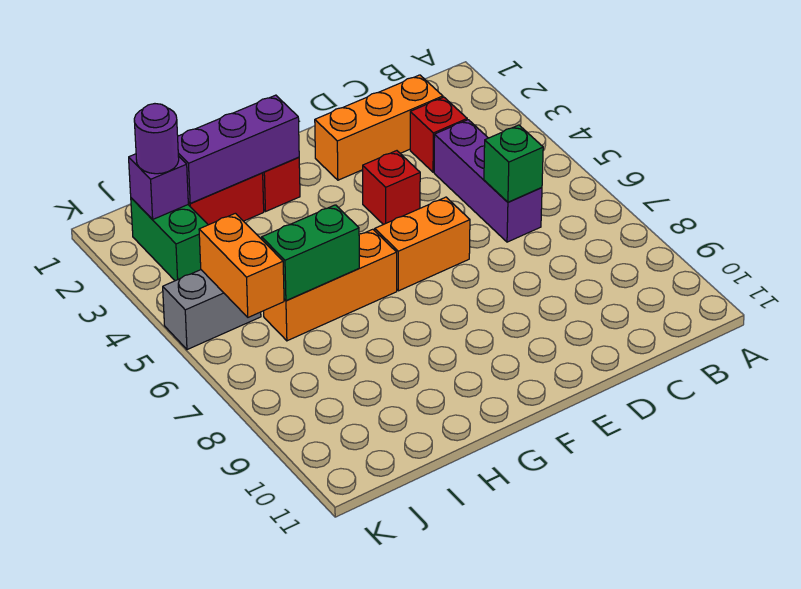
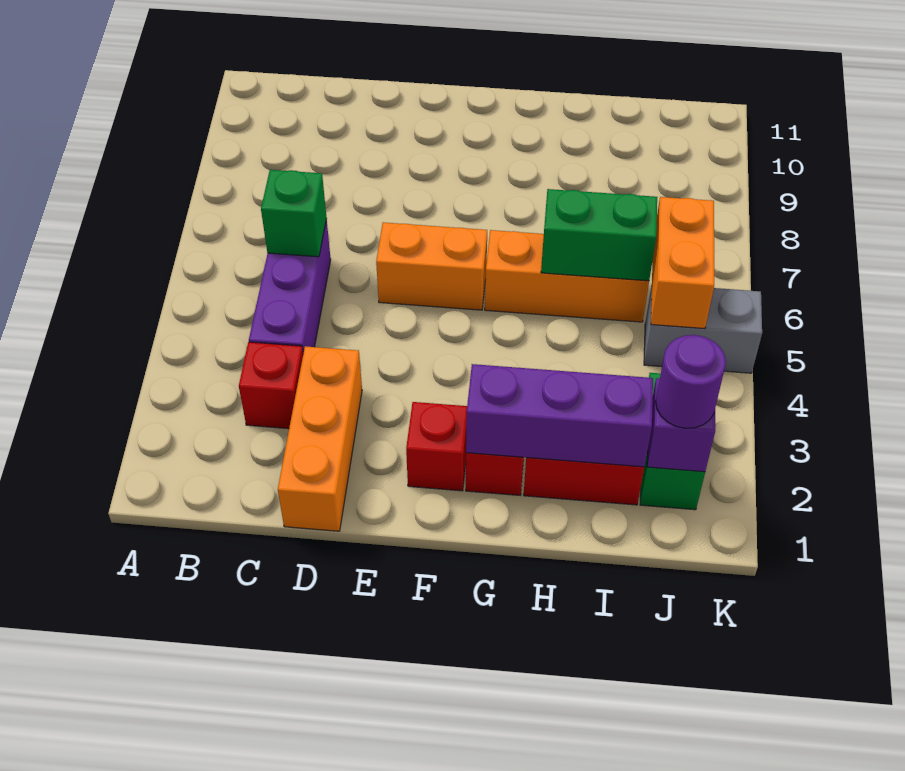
orange brick C2:E2 level 1 -> orange brick D1:D3 level 1
red brick E4 level 1 -> red brick F2 level 1

